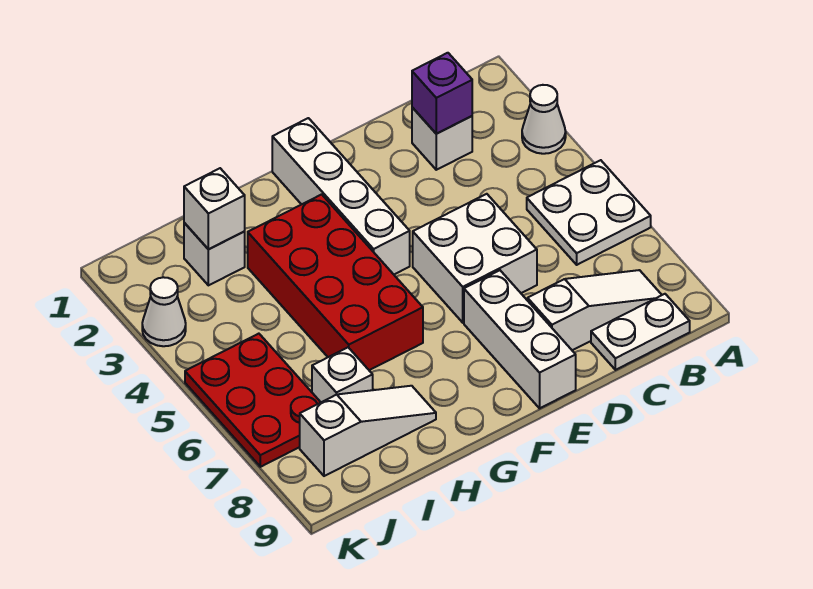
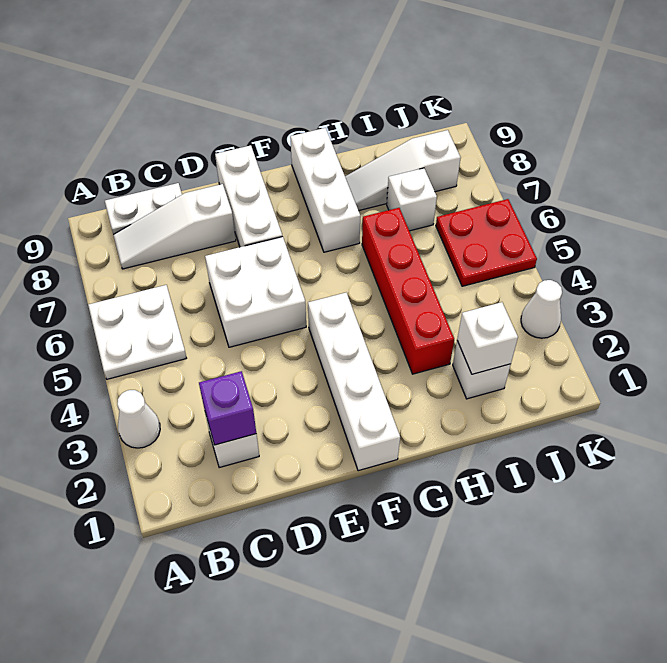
red brick G3:H6 level 1 -> red brick H3:H6 level 1
none -> white brick G7:G9 level 1
red plate J5:K7 level 1 -> red plate J5:K6 level 1

